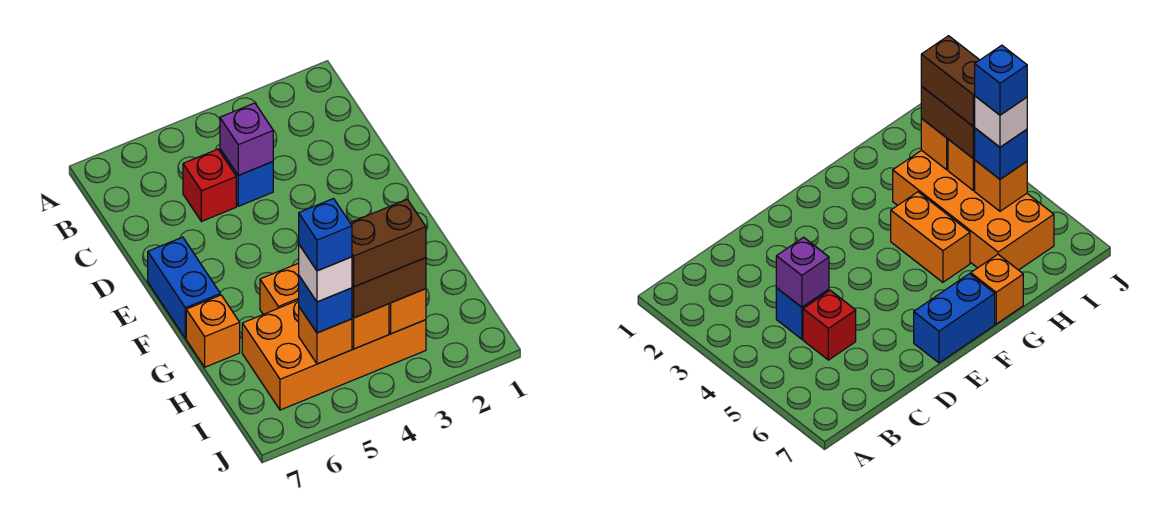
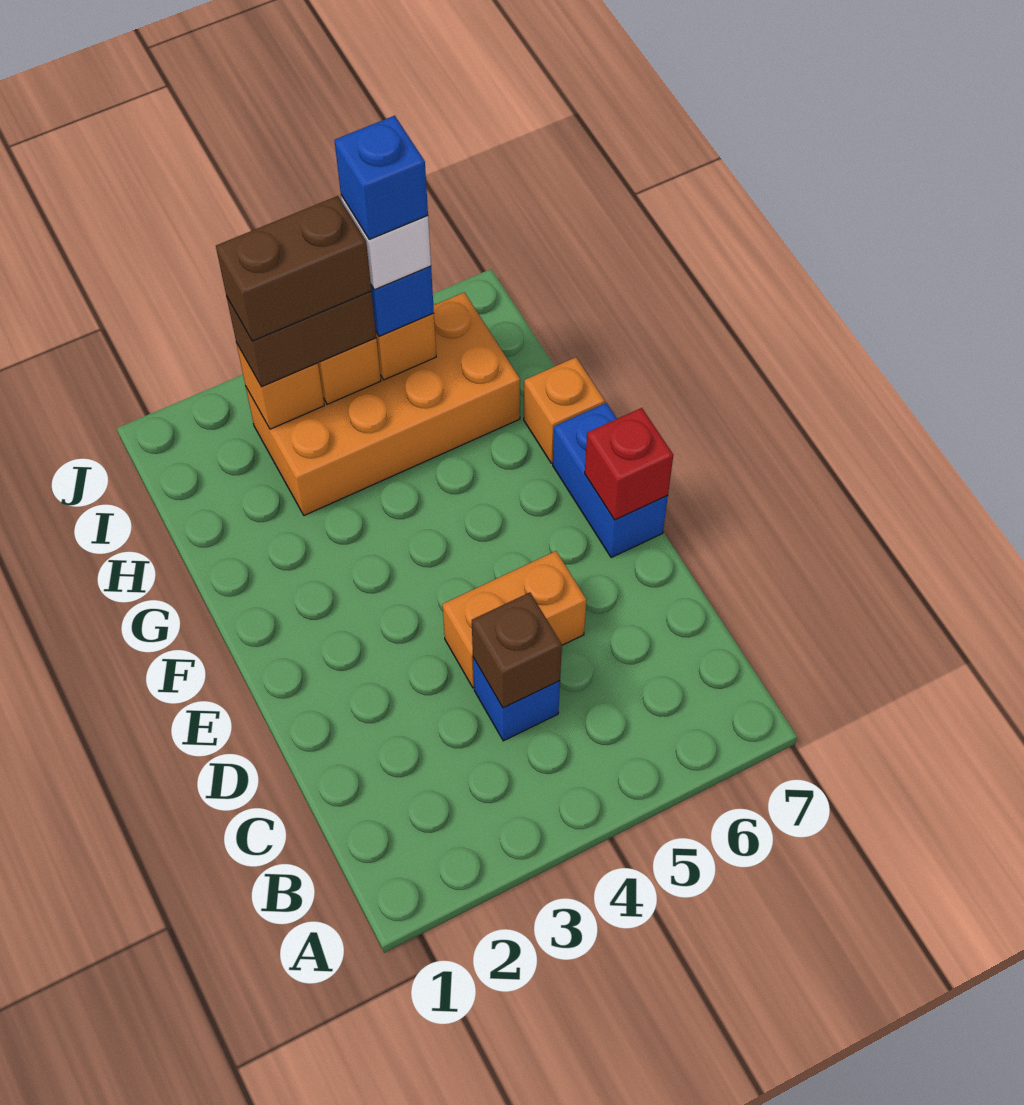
purple brick C4 level 2 -> brown brick C4 level 2
red brick C5 level 1 -> red brick E7 level 2
orange brick G4:G5 level 1 -> orange brick D4:D5 level 1

